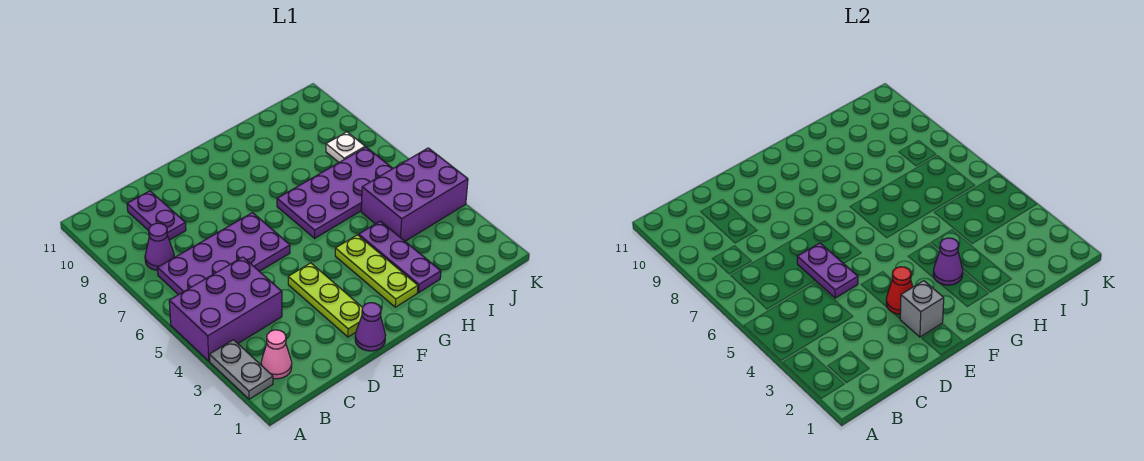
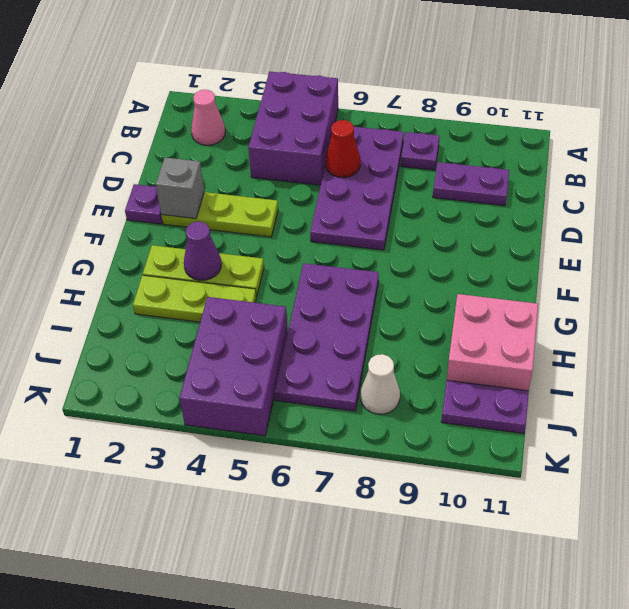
grey plate A2:A3 level 1 -> none
purple cone B8 level 1 -> purple plate B8 level 1
purple plate D5:D6 level 2 -> purple plate J10:J11 level 1
purple cone E1 level 1 -> purple plate E1 level 1
red cone E3 level 2 -> red cone C6 level 2
purple plate H2:H4 level 1 -> lime plate H2:H4 level 1
none -> pink brick H10:I11 level 1
white plate J8 level 1 -> white cone J8 level 1

